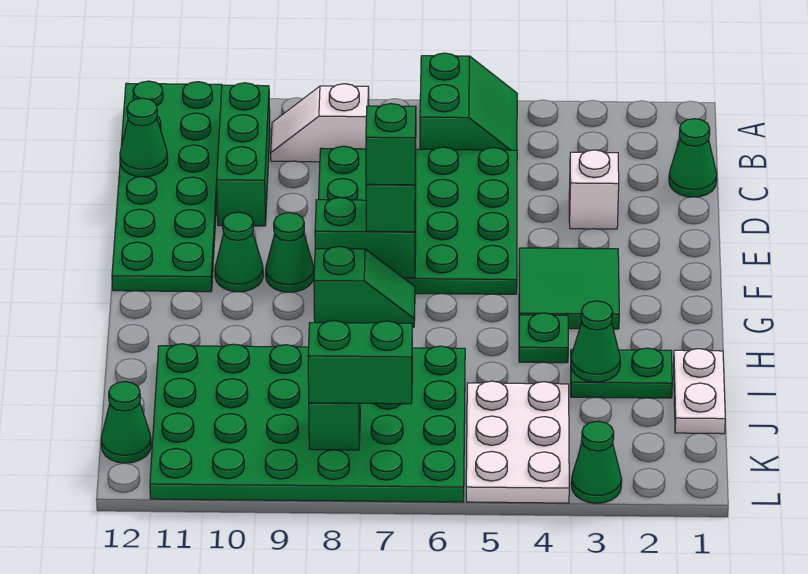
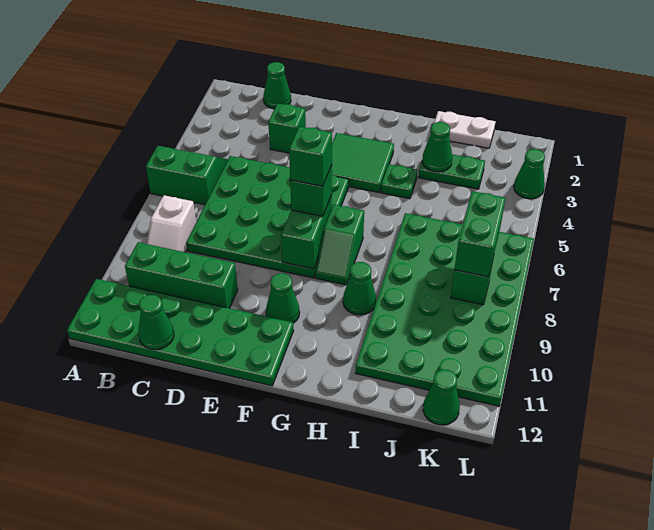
white brick D3 level 1 -> green brick D3 level 1
green cone F9 level 1 -> green cone H9 level 1
green slope G7:G8 level 1 top 8 -> green slope G7:G8 level 1 top 7
green plate I2:I3 level 1 -> green plate I3:J3 level 1
white plate J4:L5 level 1 -> none

